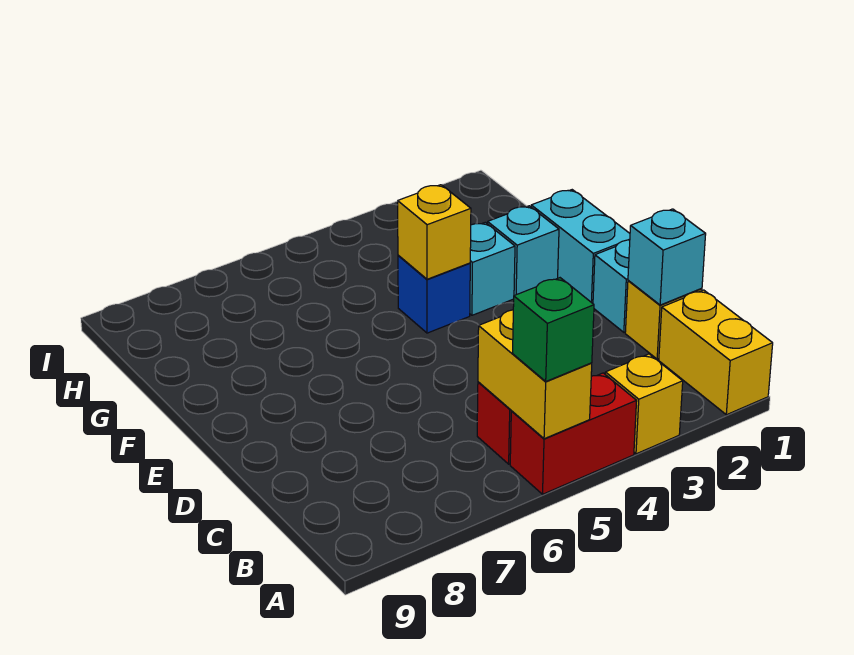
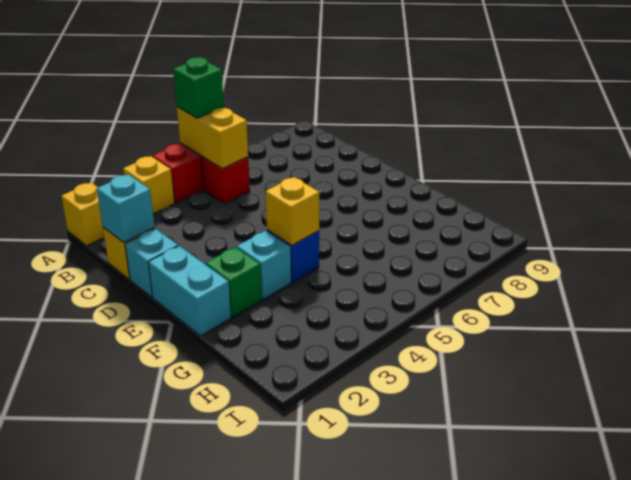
yellow brick A1:B1 level 1 -> yellow brick A1 level 1
cyan brick F2 level 1 -> green brick F2 level 1

